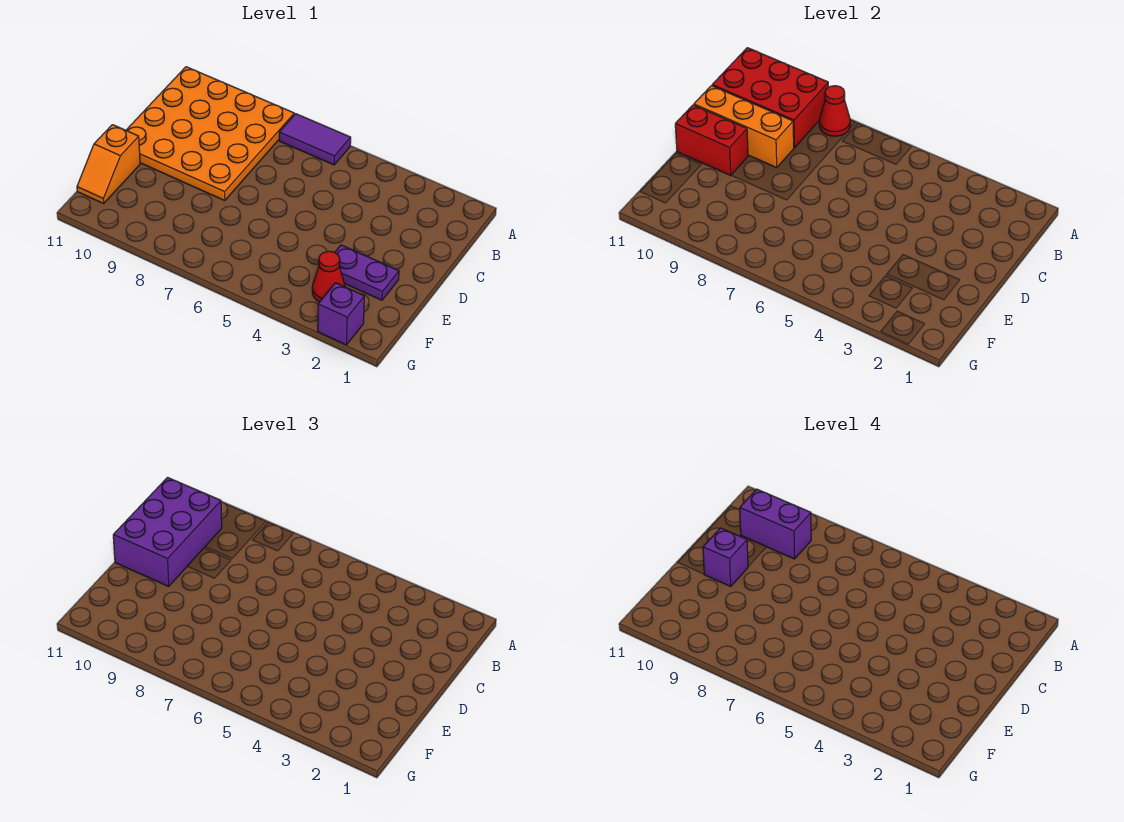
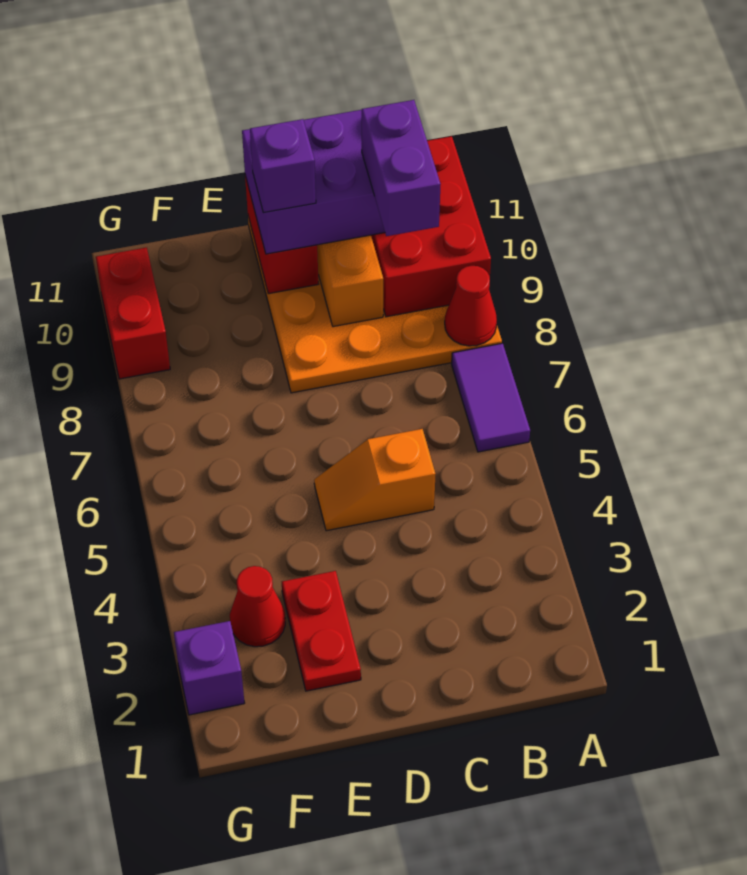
purple plate E2:E3 level 1 -> red plate E2:E3 level 1
orange slope E11:F11 level 1 top E -> orange slope C5:D5 level 1 top C
none -> red brick G9:G10 level 1

